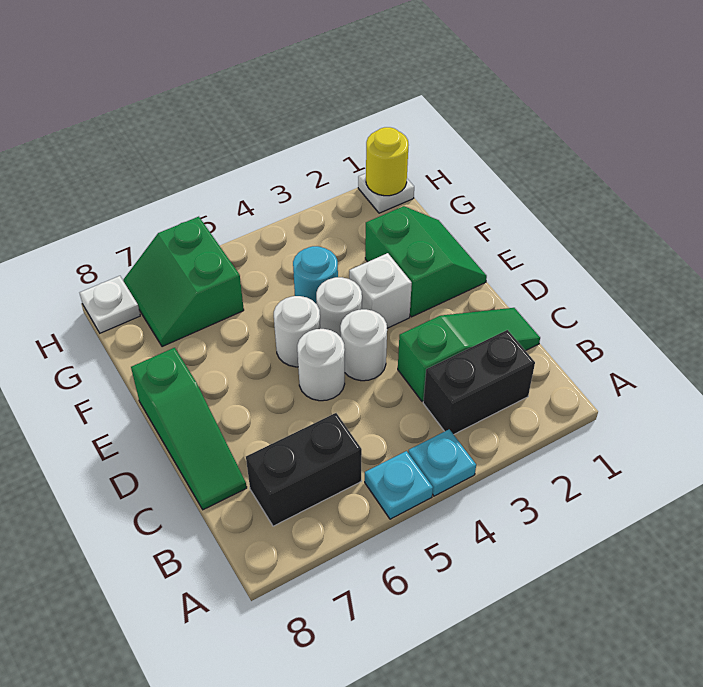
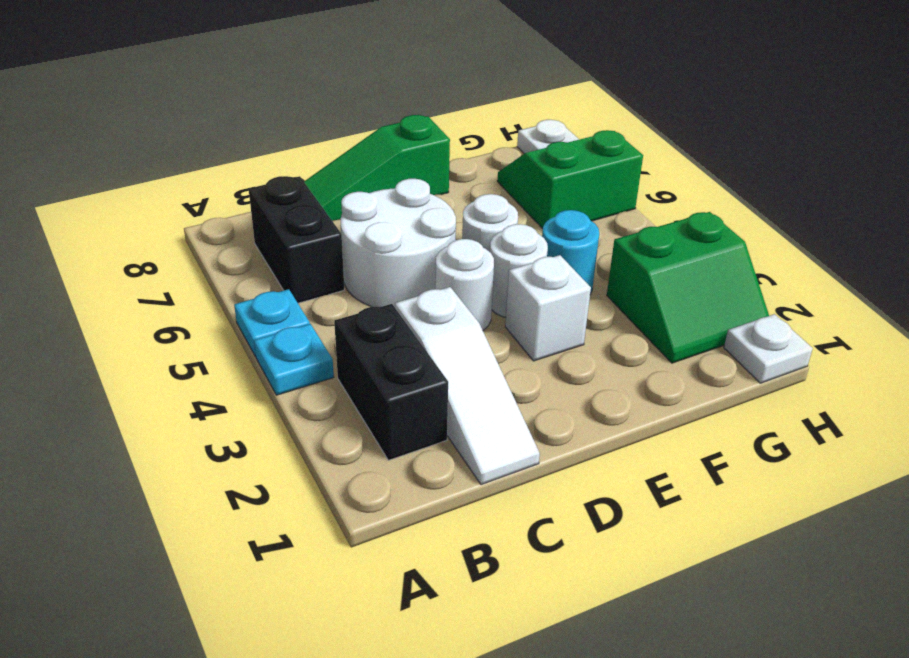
green slope C1:C3 level 1 top 3 -> white slope C1:C3 level 1 top 3
white round brick D5 level 1 -> white round brick C5:D6 level 1
green slope E1:F2 level 1 top 2 -> green slope G2:H3 level 1 top 3
yellow round brick H1 level 2 -> none

